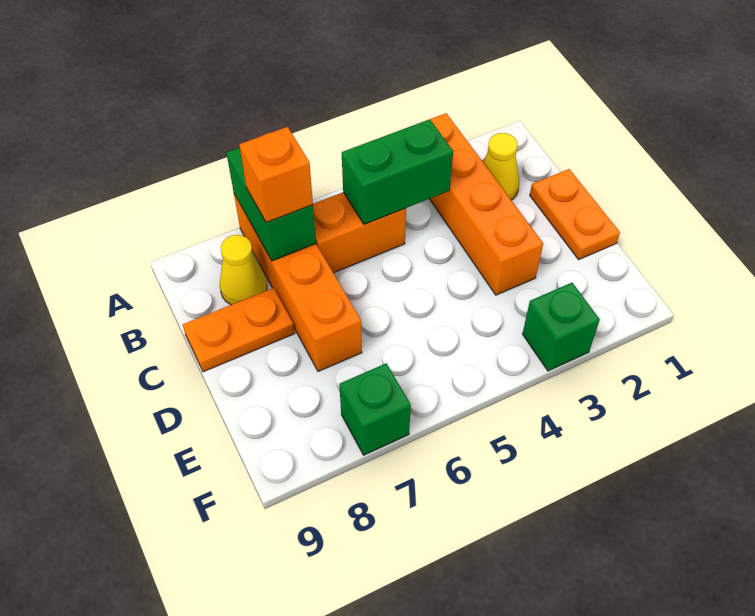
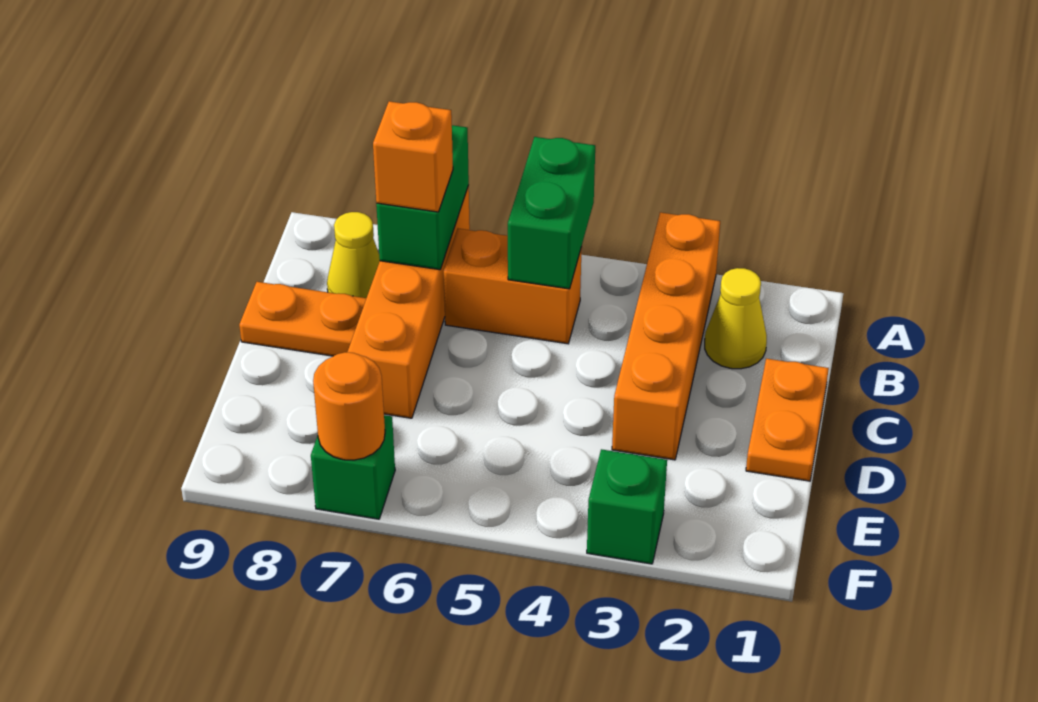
green brick B4:B5 level 2 -> green brick A5:B5 level 2
none -> orange round brick F7 level 2

